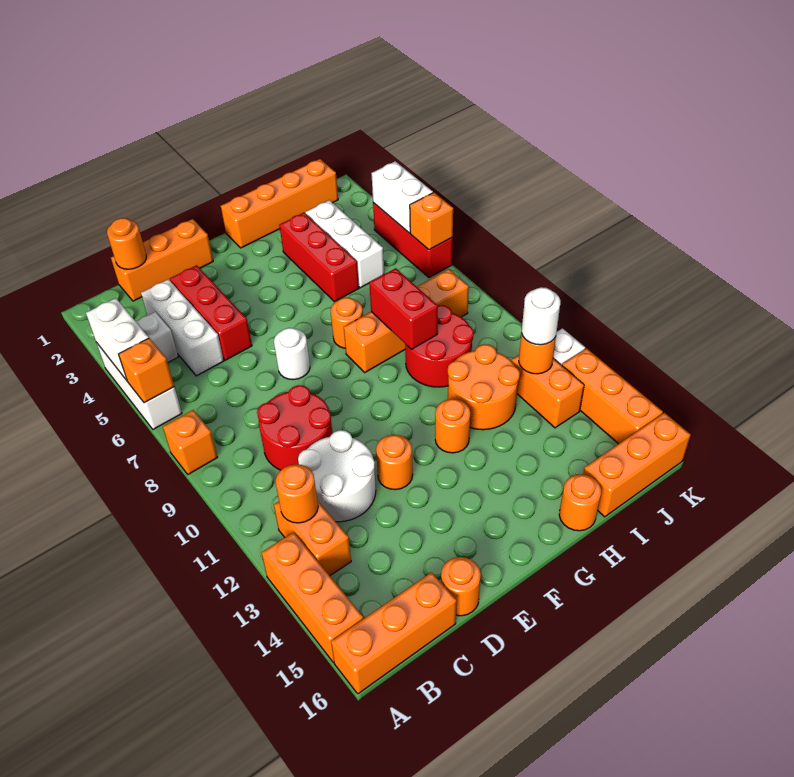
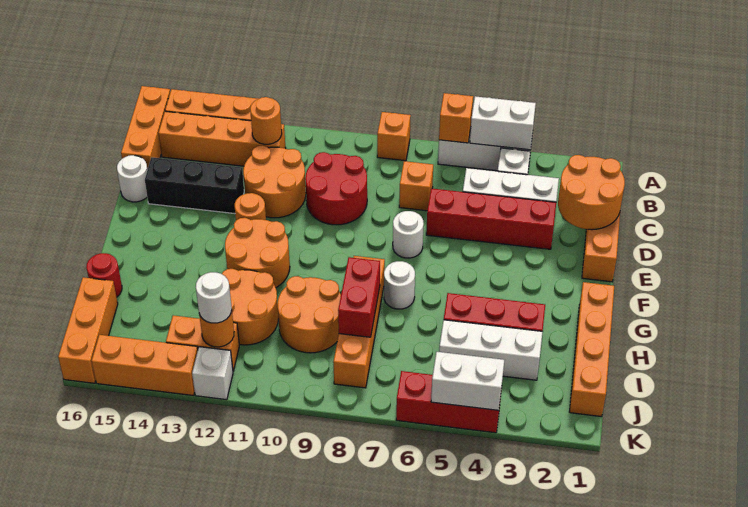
orange brick B12:B13 level 1 -> orange brick B12:B15 level 1
orange round brick C1 level 2 -> orange round brick C1:D2 level 2
white round brick C11:D12 level 1 -> orange round brick C11:D12 level 1
red brick D3:D5 level 1 -> red brick D3:D6 level 1
none -> black brick D13:D15 level 1
orange round brick D16 level 1 -> white round brick D16 level 1
orange round brick G7 level 1 -> white round brick G7 level 1
orange round brick G12 level 1 -> orange round brick F11:G12 level 1
red brick H8:H9 level 2 -> red brick H8:I8 level 2
red round brick H9:I10 level 1 -> orange round brick H9:I10 level 1
orange round brick H16 level 1 -> red round brick H16 level 1
orange brick K6 level 2 -> orange brick C7 level 1

